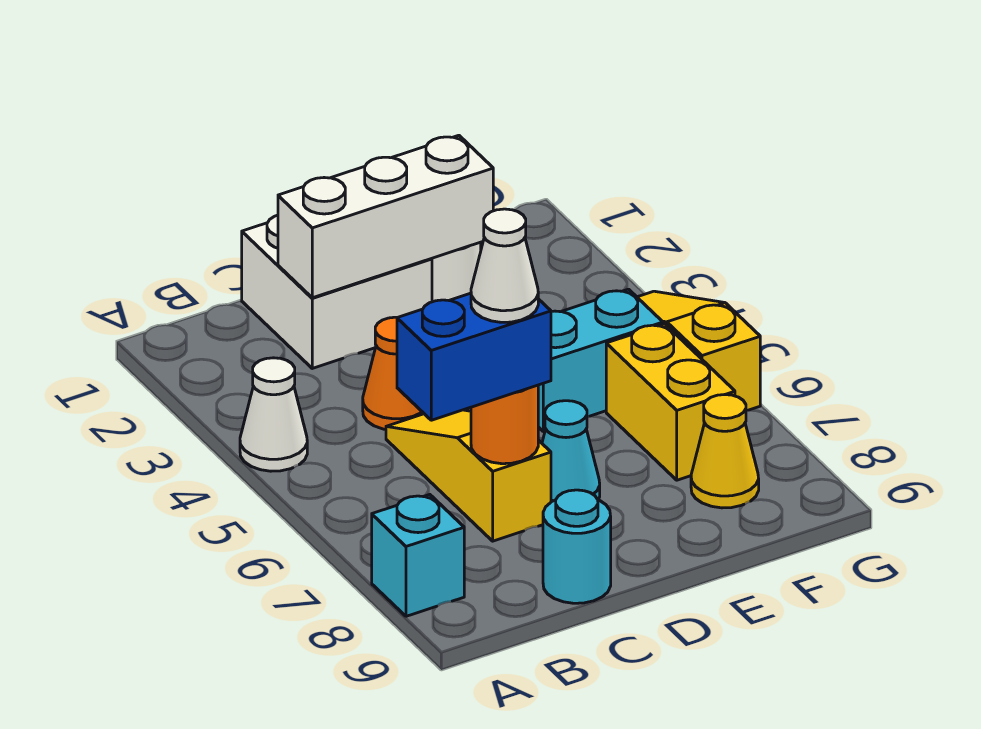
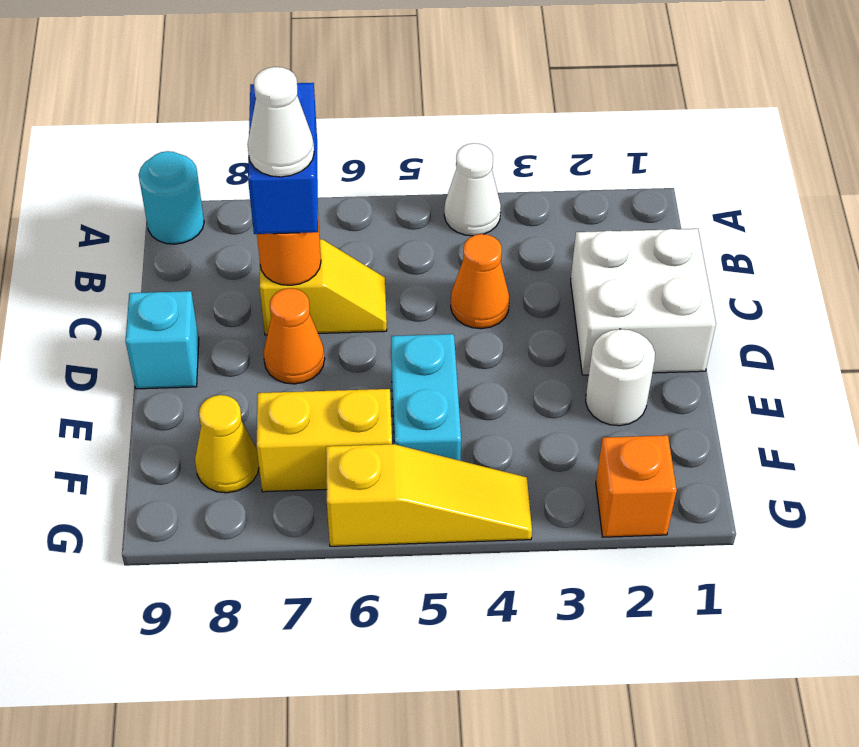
cyan brick A8 level 1 -> cyan brick D9 level 1
white brick C2:E2 level 2 -> none
yellow slope C5:C7 level 1 top 7 -> yellow slope C6:C7 level 1 top 7
cyan round brick C9 level 1 -> cyan round brick A9 level 1
cyan cone D7 level 1 -> orange cone D7 level 1
none -> orange brick G2 level 1

